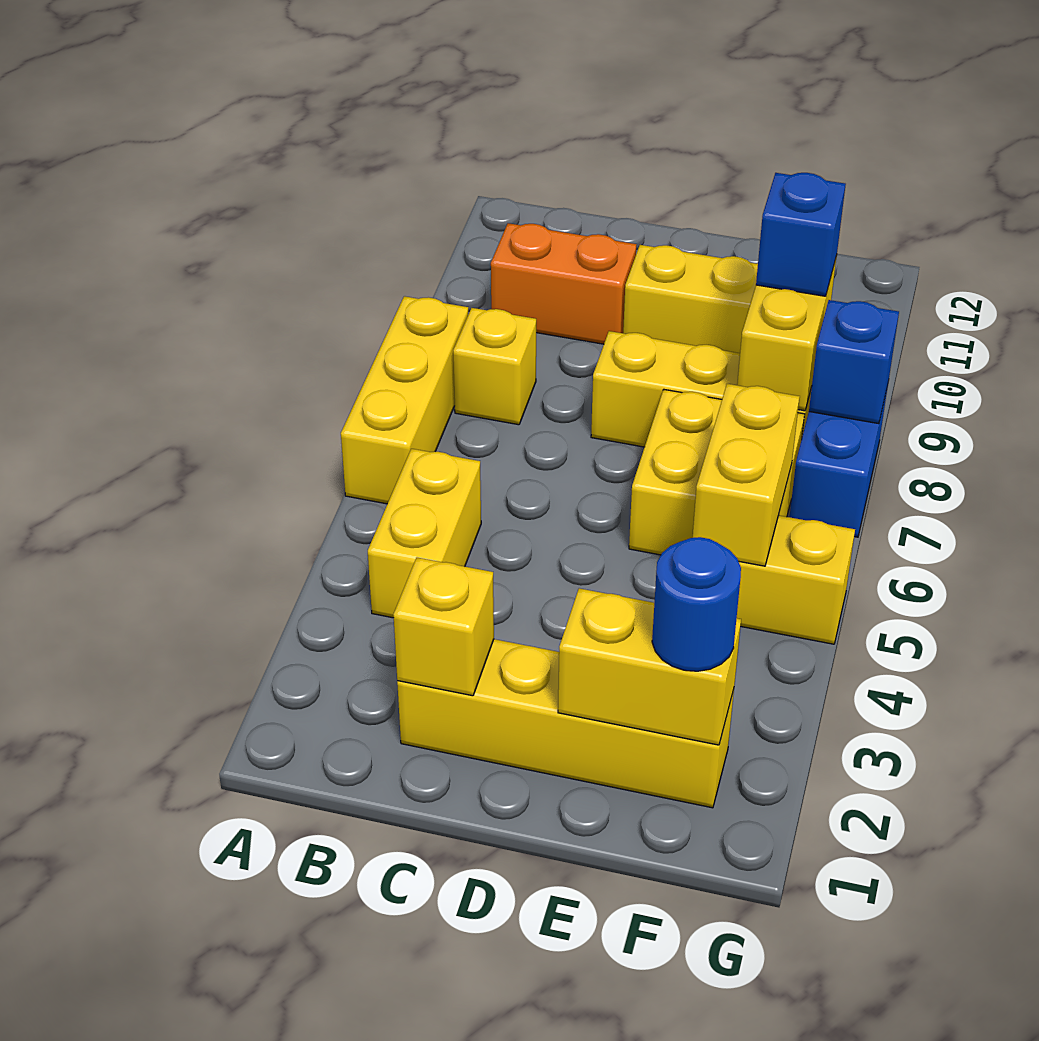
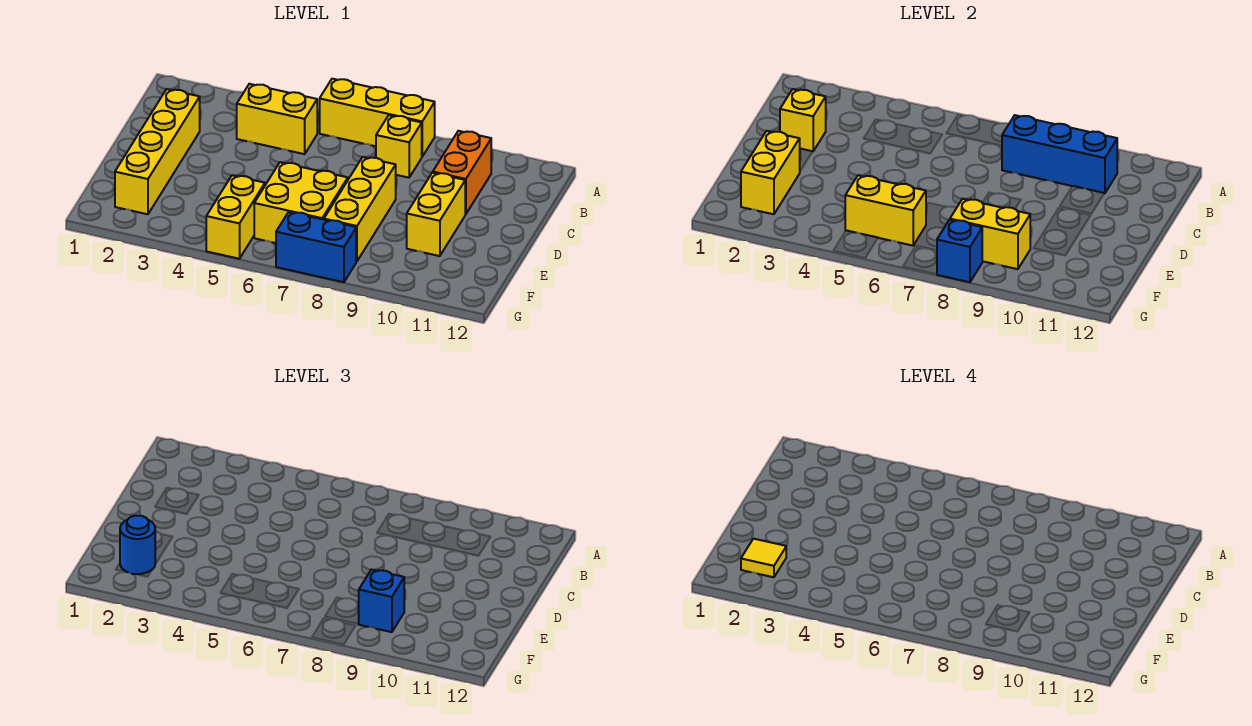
none -> blue brick B8:B10 level 2
none -> yellow tile F2 level 4

